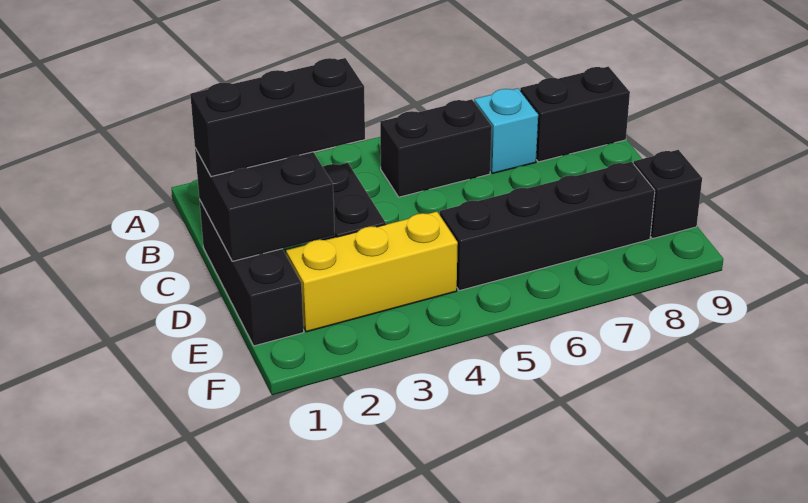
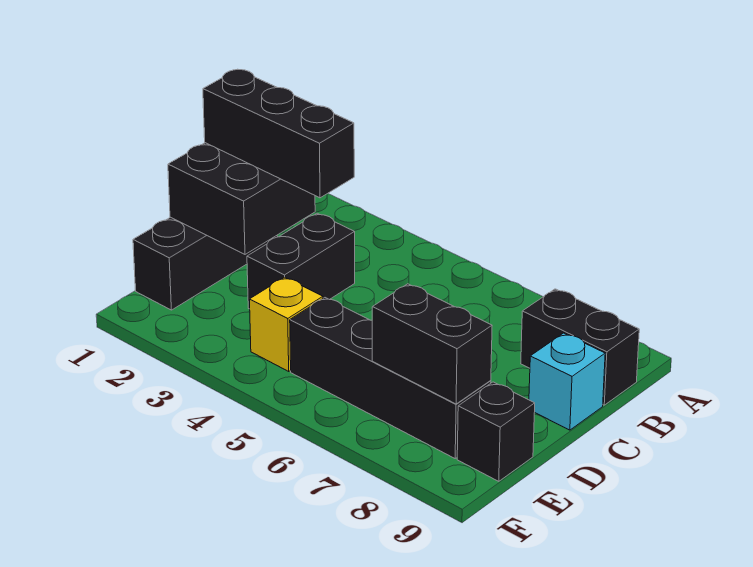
black brick B5:B6 level 1 -> black brick E7:E8 level 2
cyan brick B7 level 1 -> cyan brick C9 level 1
yellow brick E2:E4 level 1 -> yellow brick E4 level 1

